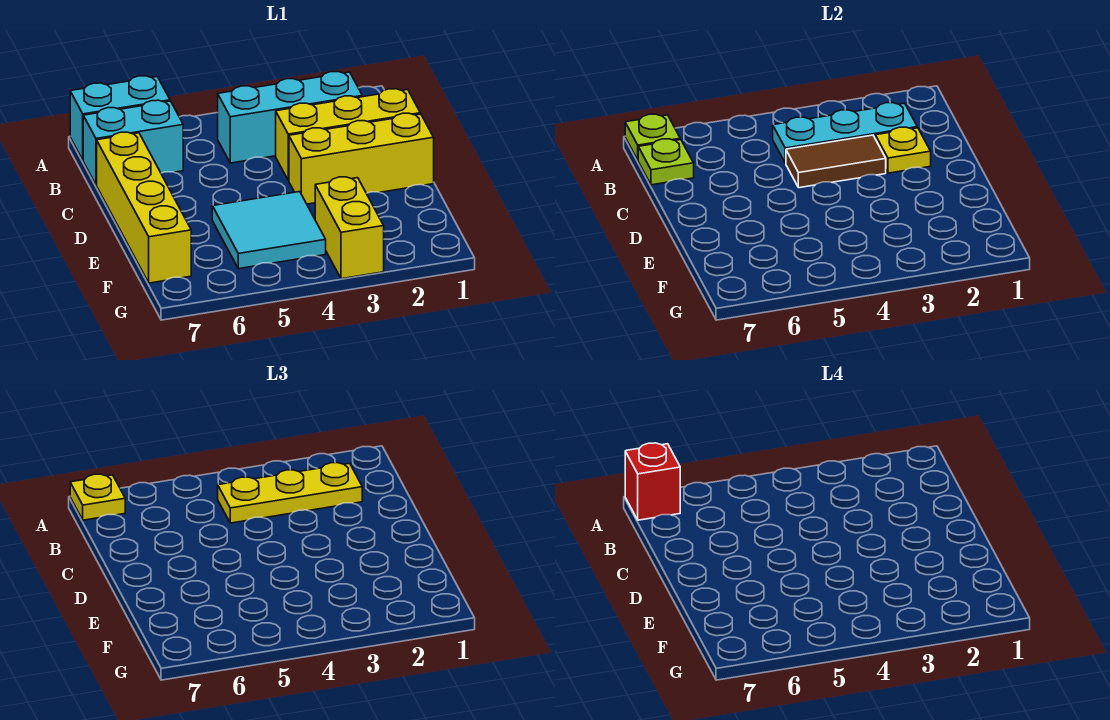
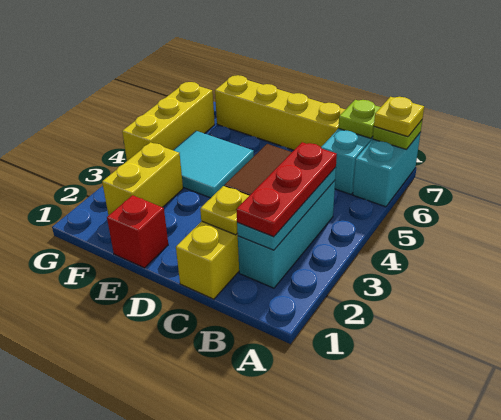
red brick A7 level 4 -> red brick E1 level 1
yellow plate B2:B4 level 3 -> red plate B2:B4 level 3
yellow brick D1:D3 level 1 -> yellow brick G4:G6 level 1
yellow brick F3:G3 level 1 -> yellow brick F2:F3 level 1

